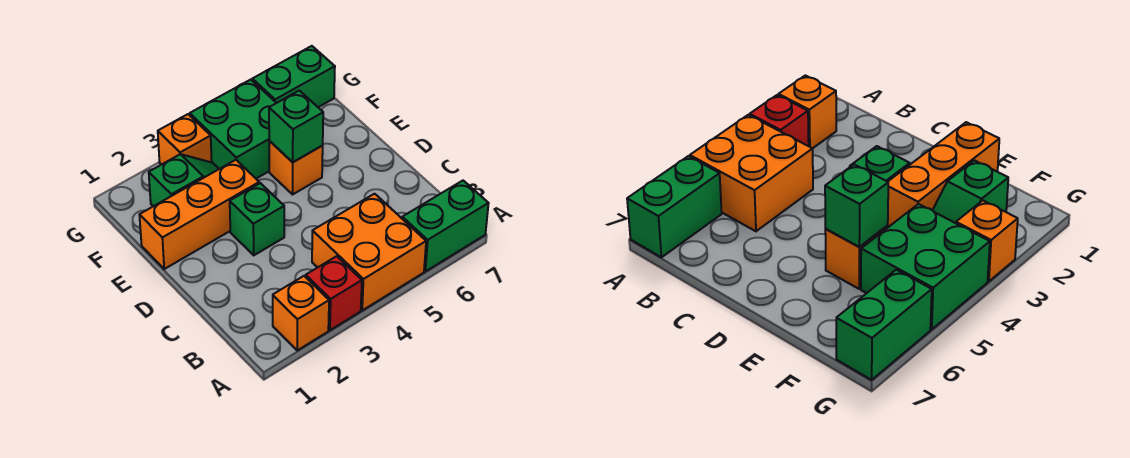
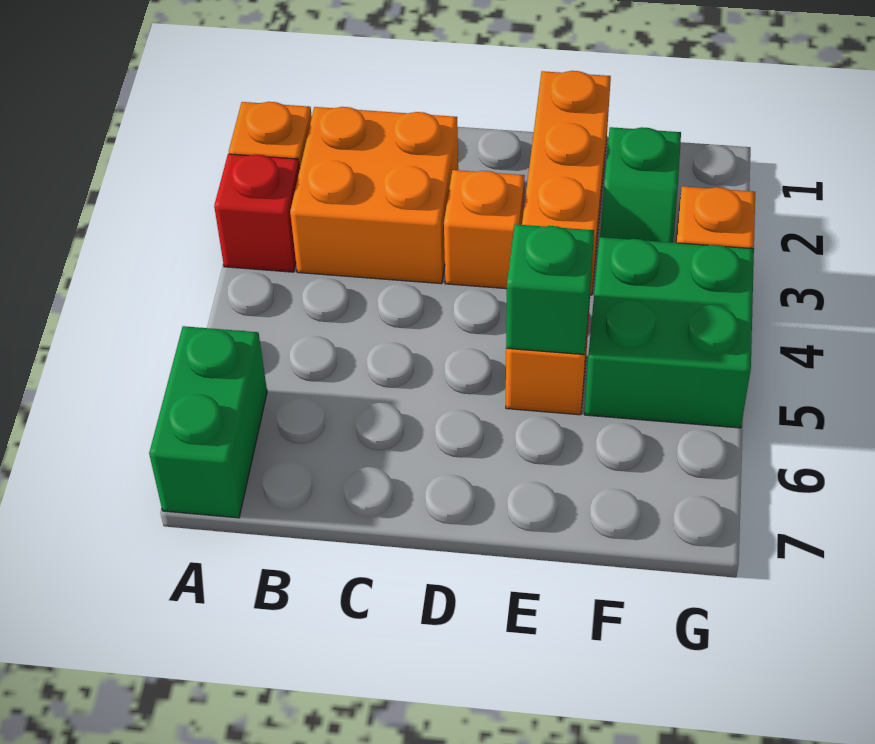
orange brick A4:B5 level 1 -> orange brick B2:C3 level 1
green brick D3 level 1 -> orange brick D3 level 1
green brick G6:G7 level 1 -> none

